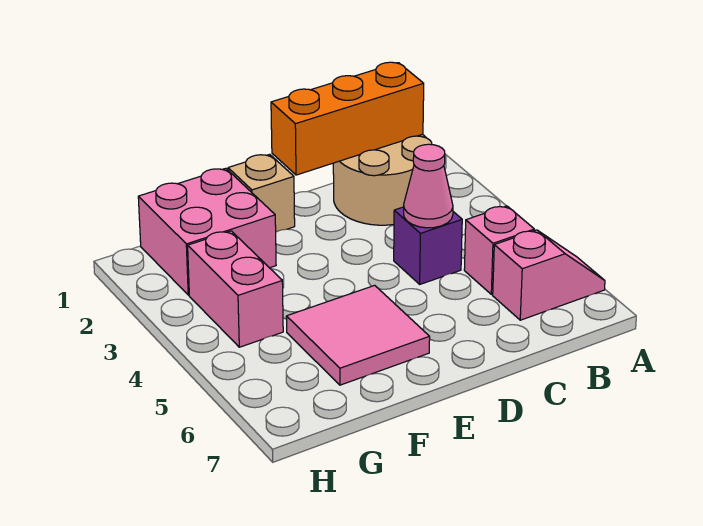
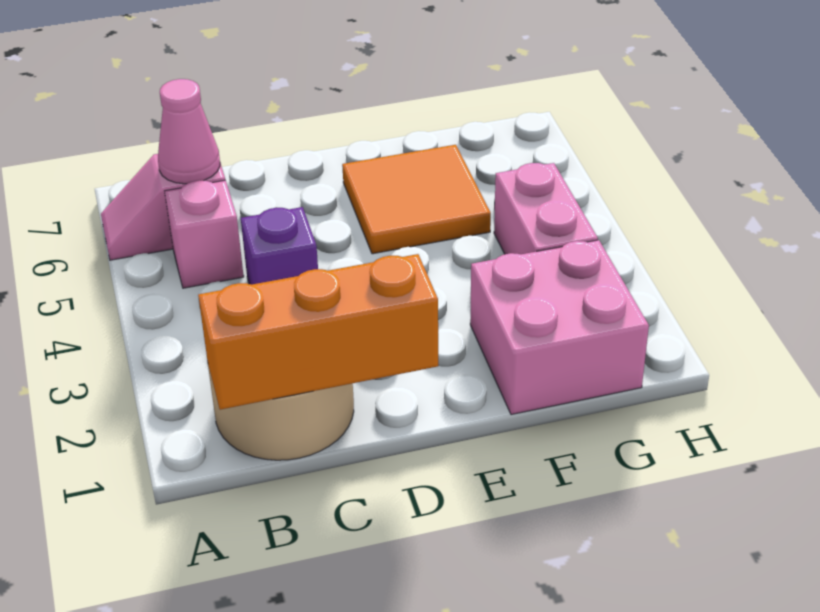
pink cone C4 level 2 -> pink cone B6 level 2
tan brick E1 level 1 -> none
pink tile E5:F6 level 1 -> orange tile E5:F6 level 1

